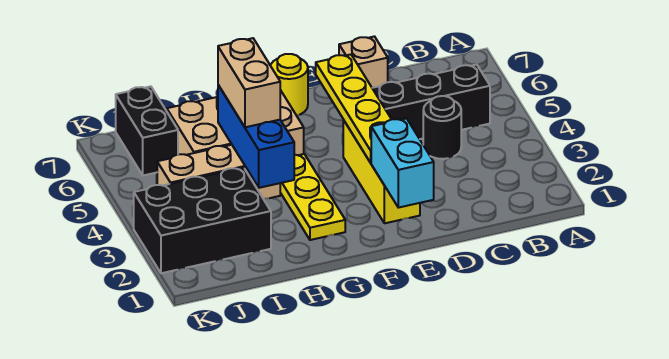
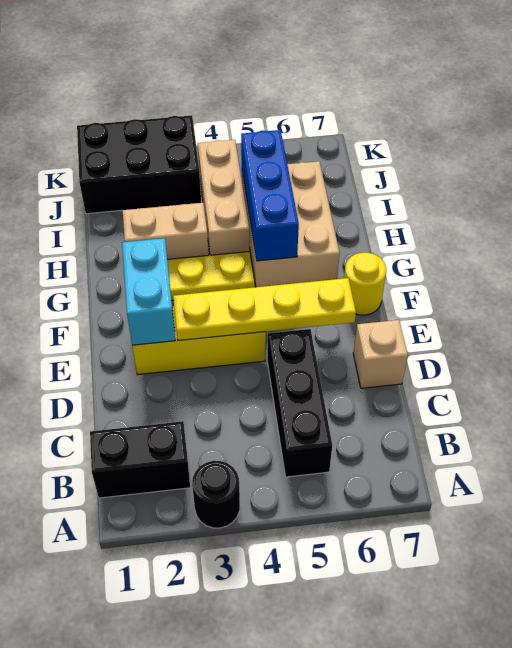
black round brick C4 level 1 -> black round brick A3 level 1
cyan brick E1:E2 level 2 -> cyan brick E2:F2 level 2
blue brick H3:H5 level 2 -> blue brick G5:I5 level 2
tan brick H4:H5 level 3 -> tan brick H2:H3 level 1
black brick I2:K3 level 1 -> black brick J1:K3 level 1
black brick J6:J7 level 1 -> black brick B1:B2 level 1

